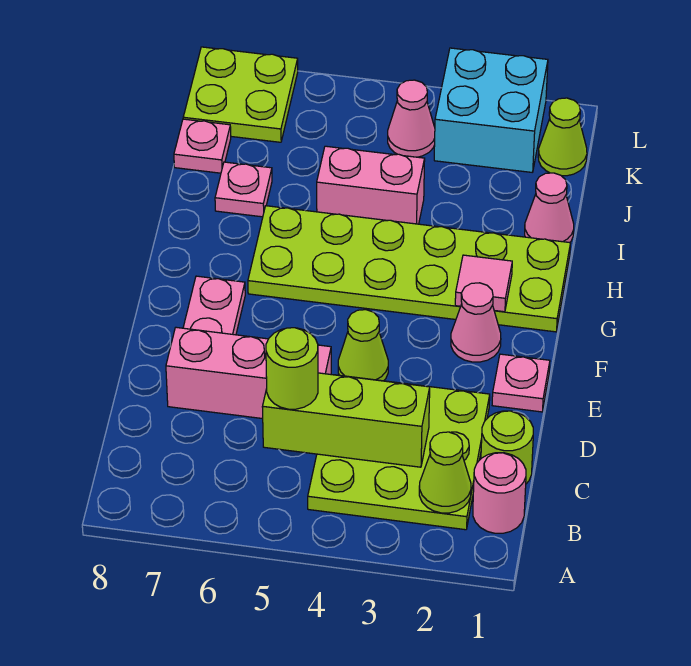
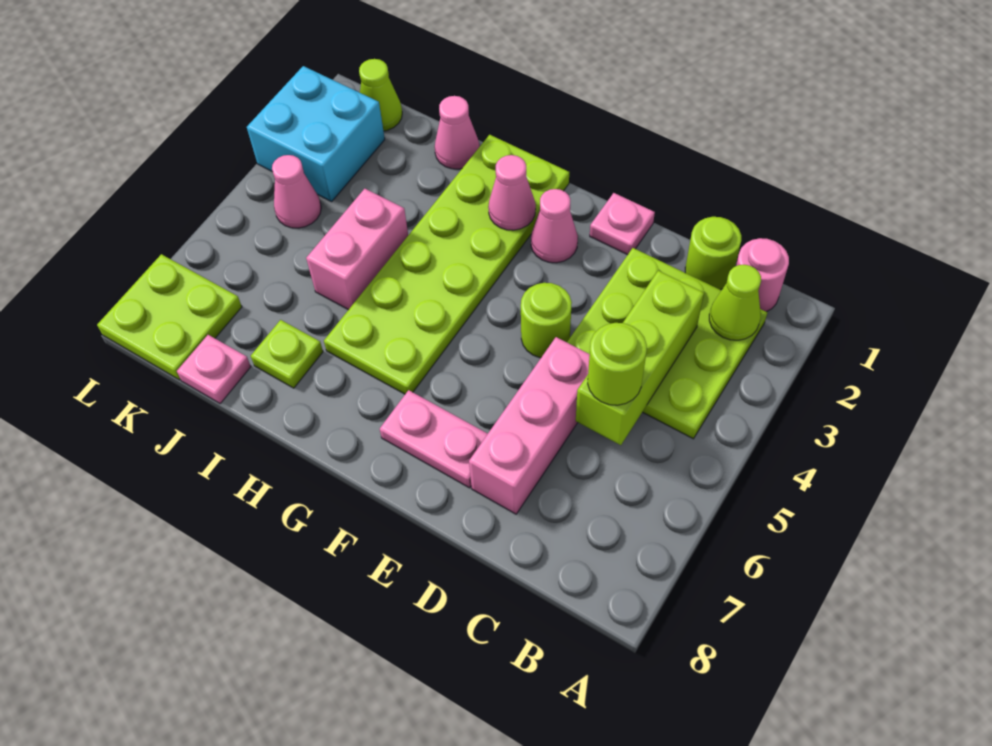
lime cone E4 level 1 -> lime round brick E4 level 1
pink tile G2 level 2 -> pink cone G2 level 2
pink plate I7 level 1 -> lime plate I7 level 1

